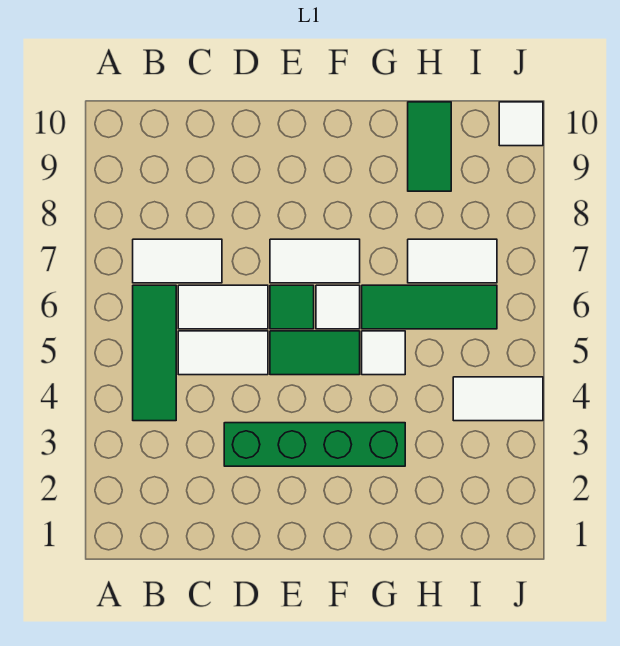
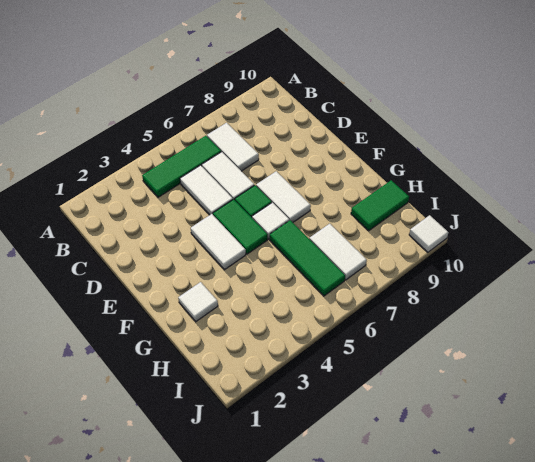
green brick D3:G3 level 1 -> none
white tile G5 level 1 -> white tile G2 level 1
white tile I4:J4 level 1 -> white tile E4:F4 level 1

